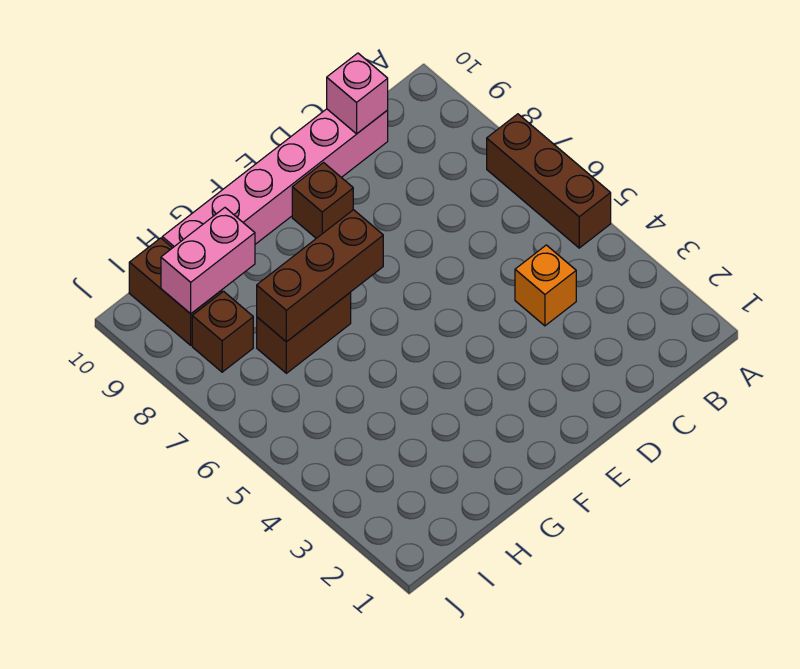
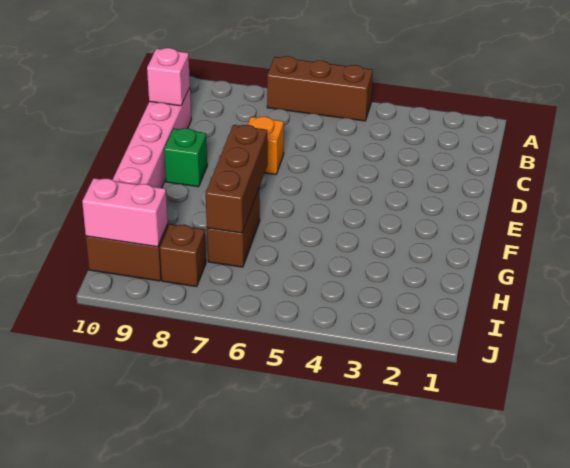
orange brick C4 level 1 -> orange brick D7 level 1
brown brick E9 level 1 -> green brick E9 level 1
pink brick H9:I9 level 2 -> pink brick I9:I10 level 2

